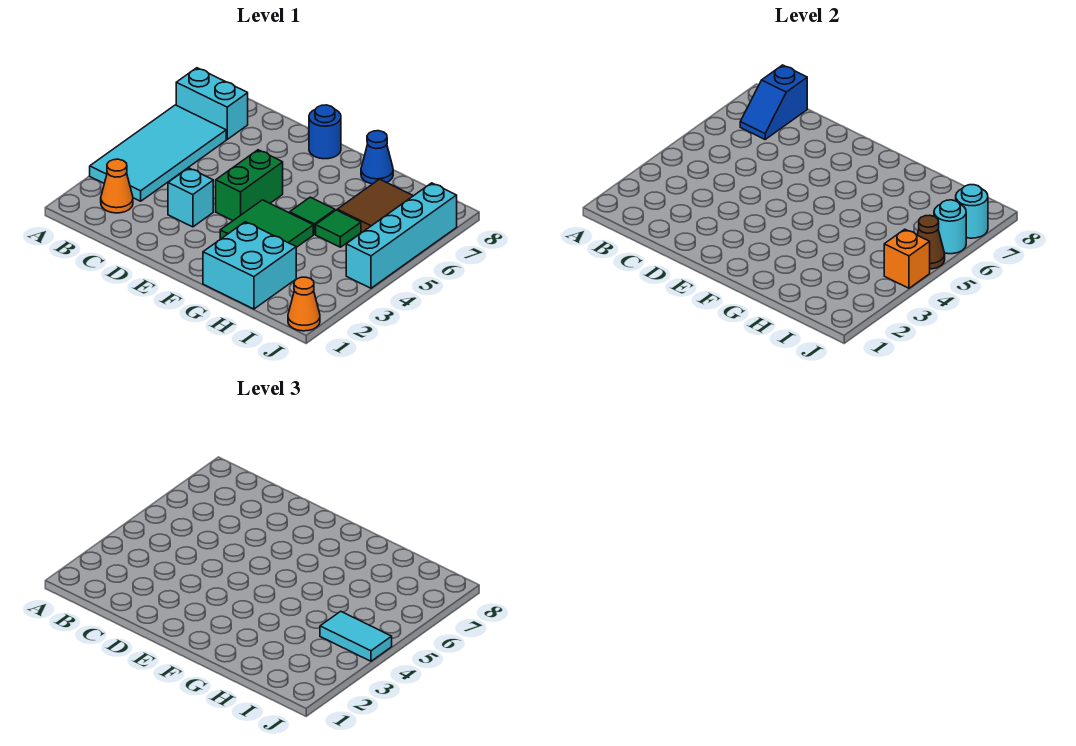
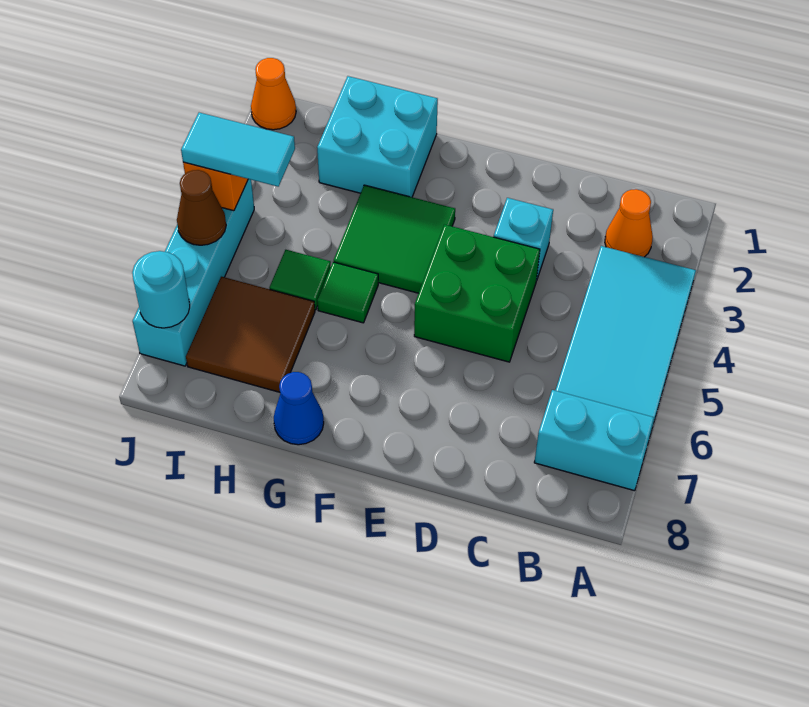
blue slope B7:B8 level 2 top 8 -> none
green brick E4:E5 level 1 -> green brick D4:E5 level 1
blue round brick E8 level 1 -> none
cyan round brick J6 level 2 -> none

